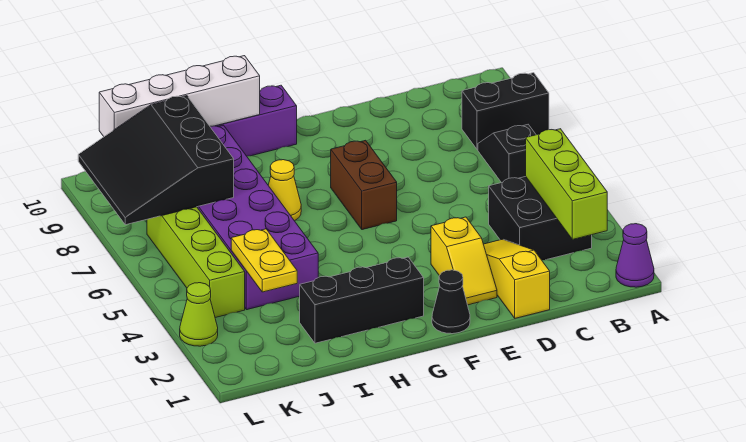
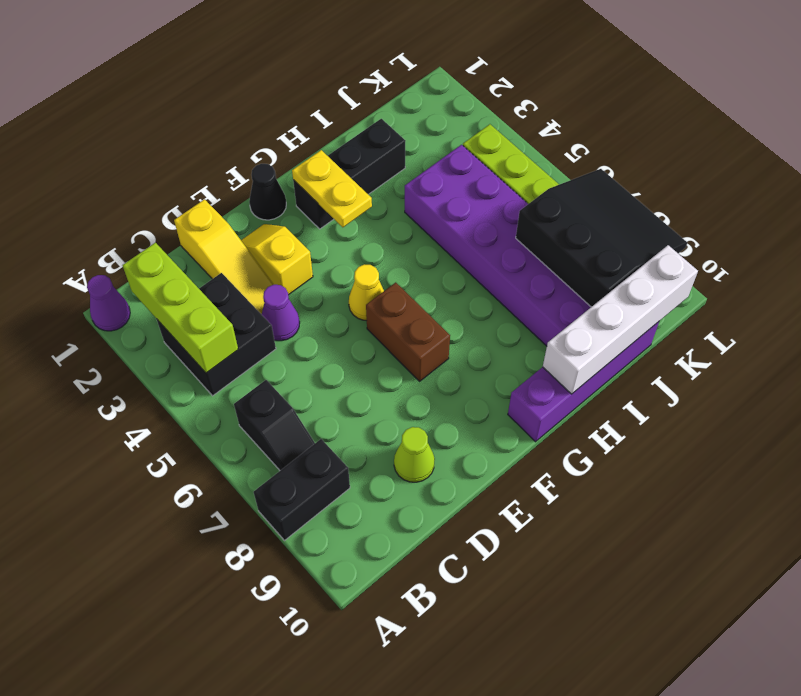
none -> purple cone D4 level 1
yellow cone H7 level 1 -> yellow cone F5 level 1
yellow plate J3:J4 level 2 -> yellow plate G2:G3 level 2
lime cone L3 level 1 -> lime cone D9 level 1

